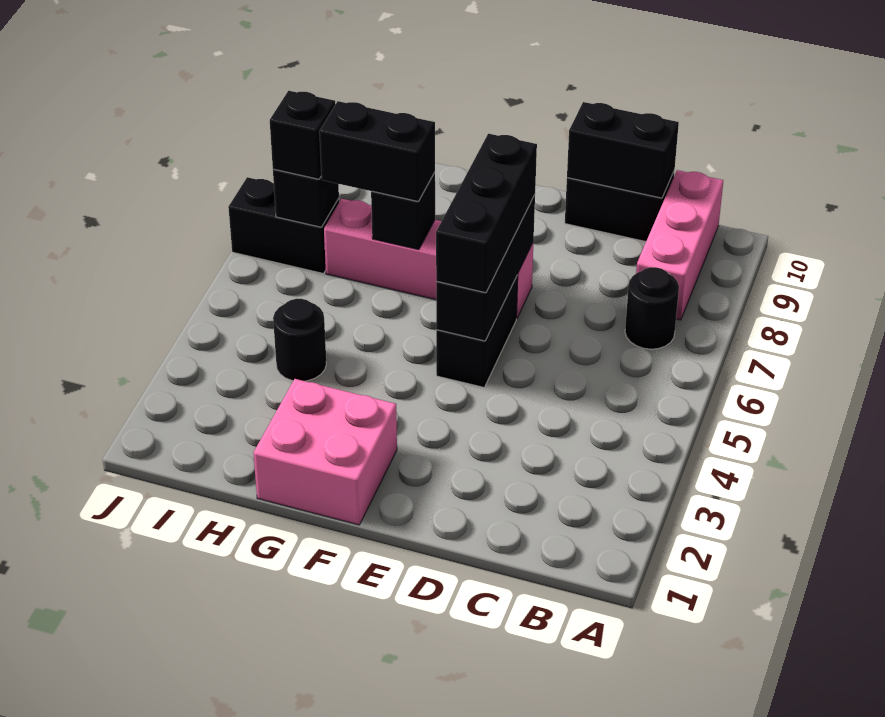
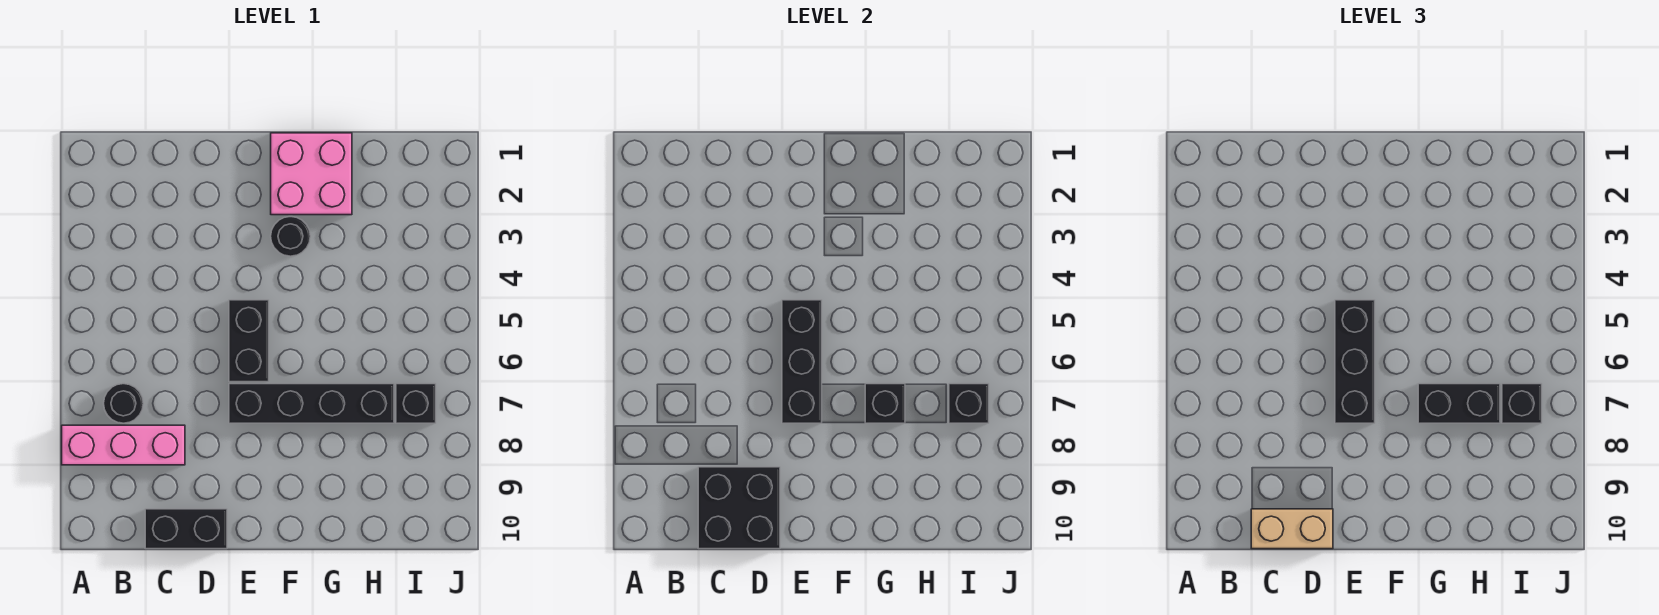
pink brick B8:B10 level 1 -> pink brick A8:C8 level 1
black brick C10:D10 level 2 -> black brick C9:D10 level 2
none -> tan brick C10:D10 level 3
pink brick E7:H7 level 1 -> black brick E7:H7 level 1
black round brick H4 level 1 -> black round brick F3 level 1
black brick I7:J7 level 1 -> black brick I7 level 1

